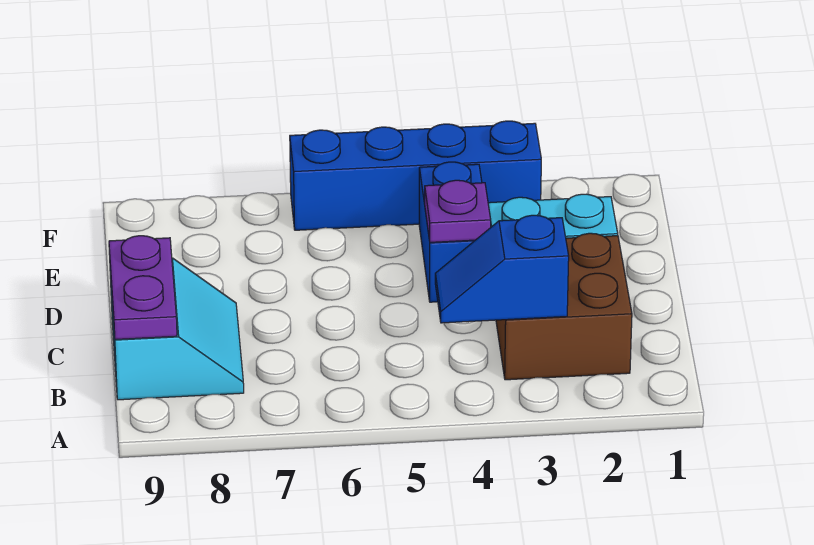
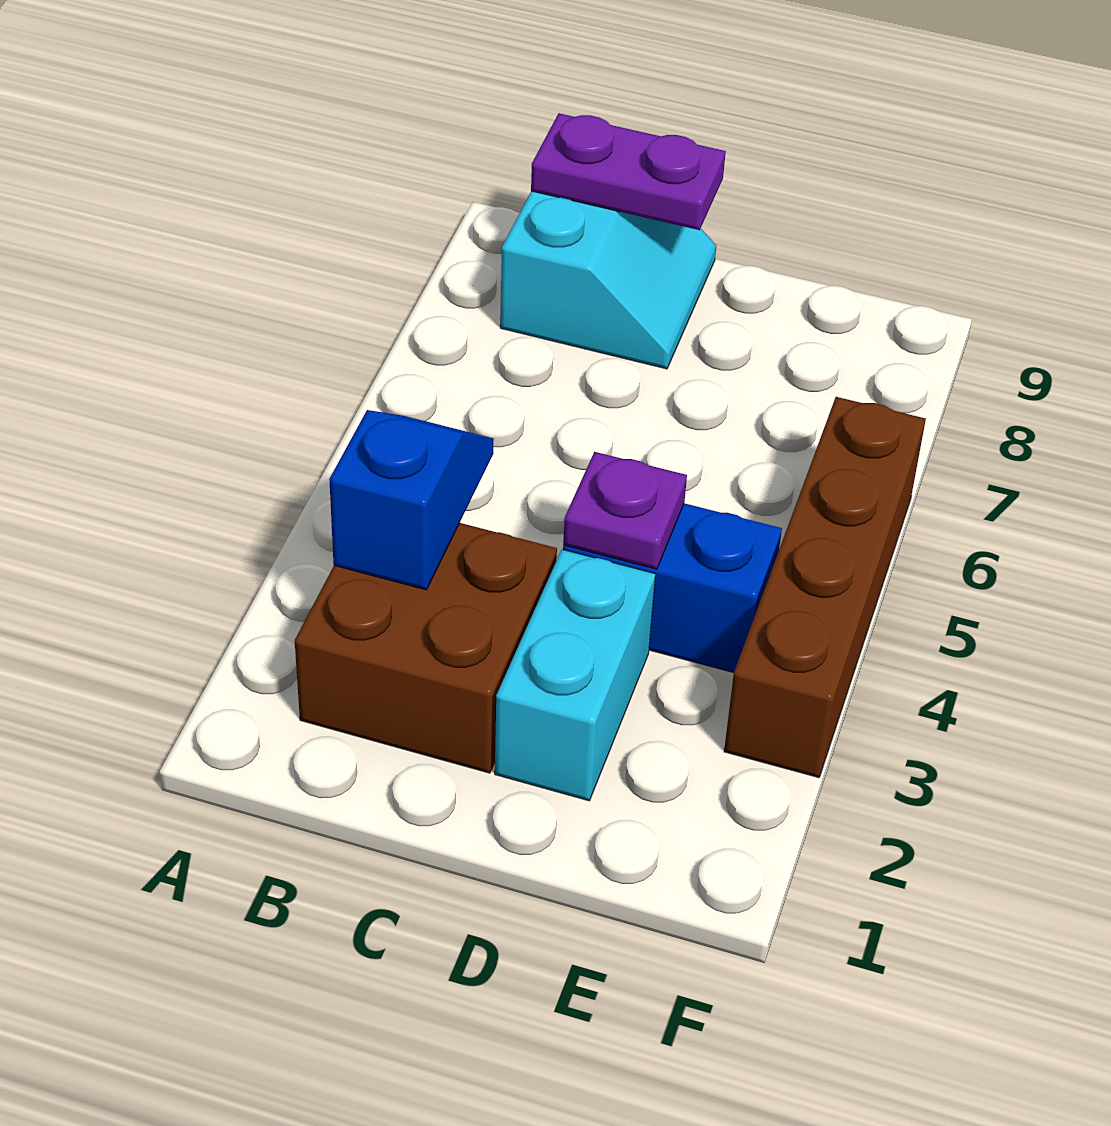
cyan slope B8:C9 level 1 top 9 -> cyan slope B8:C9 level 1 top B
blue brick F3:F6 level 1 -> brown brick F3:F6 level 1

